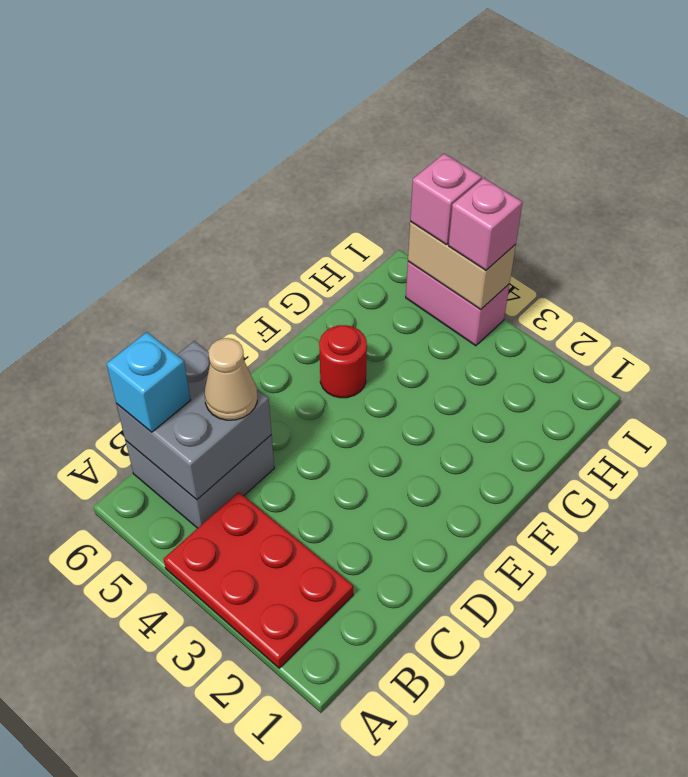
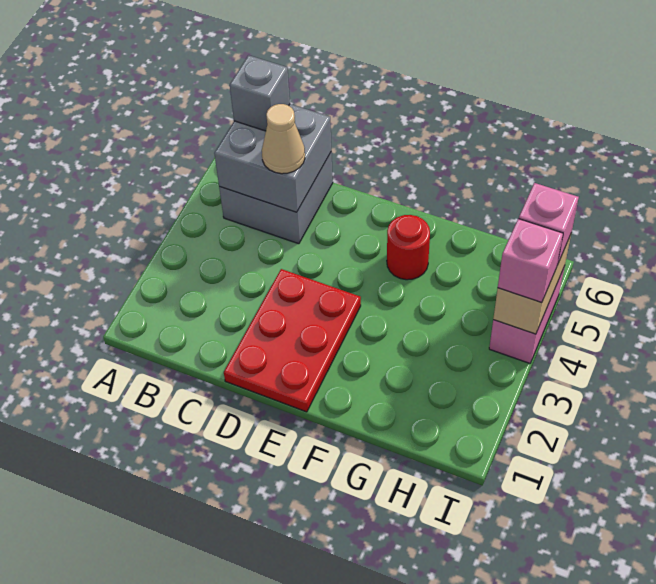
red plate A2:B4 level 1 -> red plate D1:E3 level 1
cyan brick B6 level 3 -> grey brick B6 level 3

